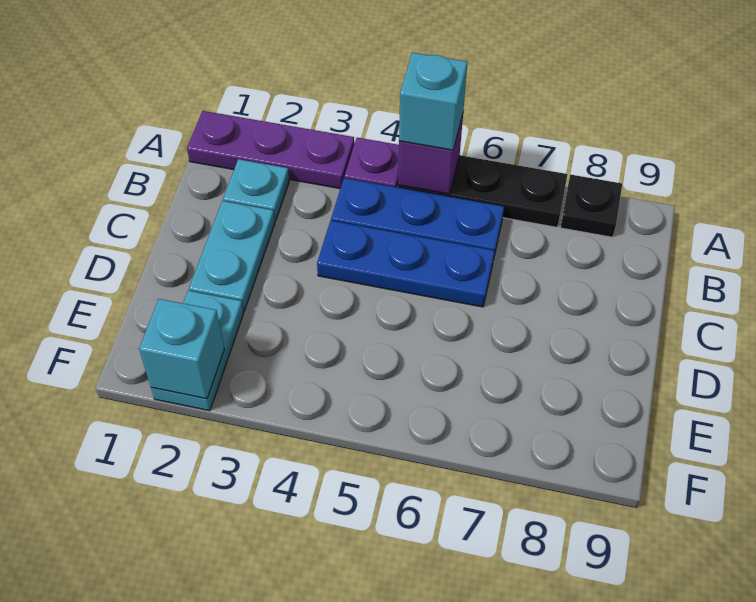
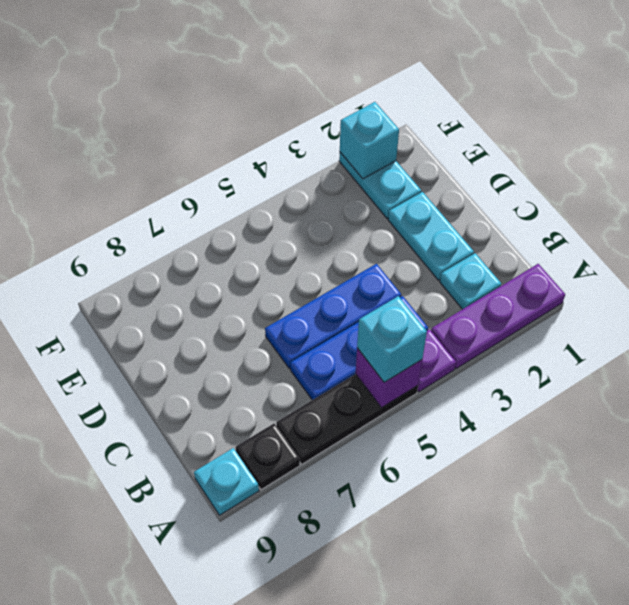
none -> cyan plate A9 level 1

